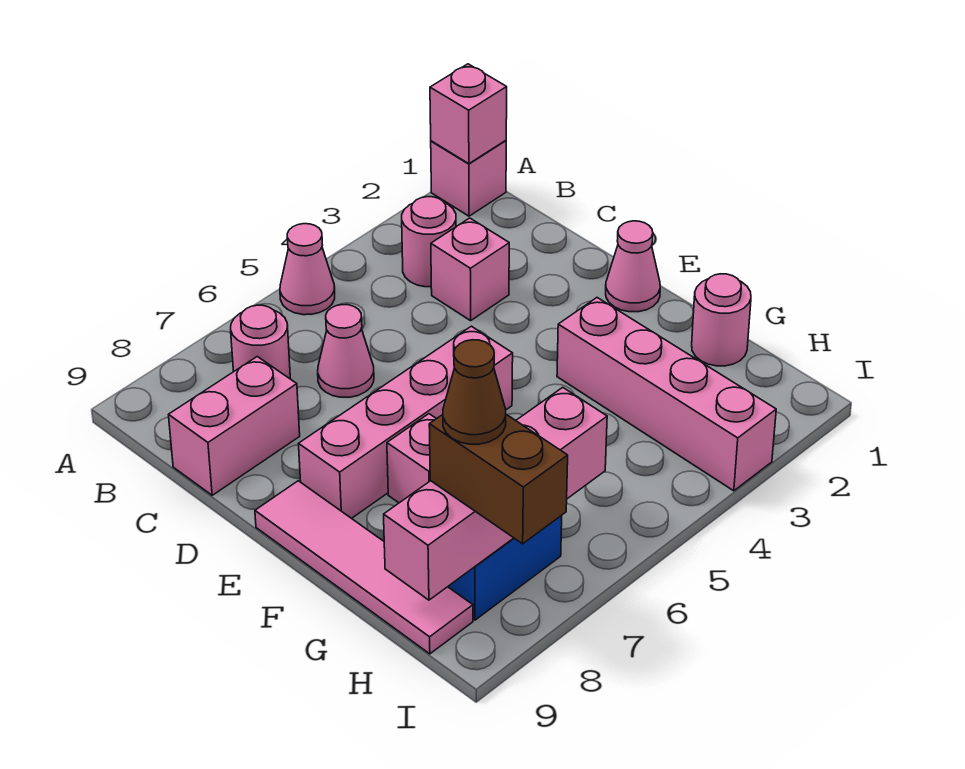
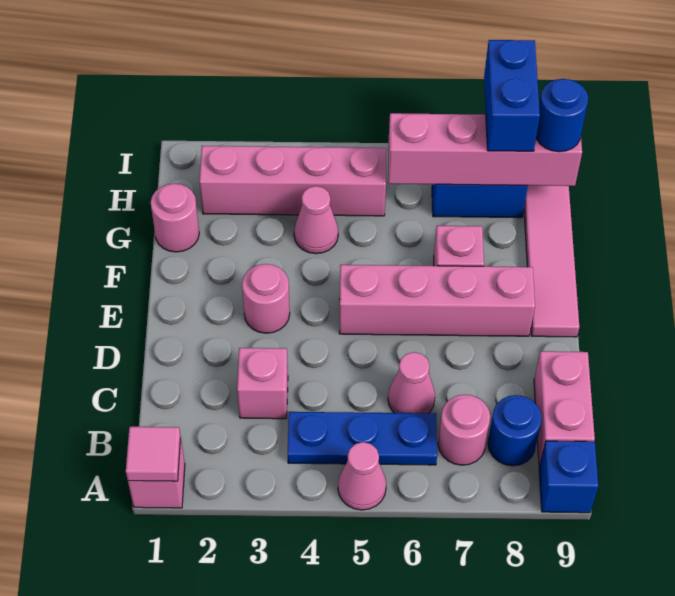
pink brick A1 level 2 -> pink tile A1 level 2
none -> blue brick A9 level 1
pink round brick B3 level 1 -> pink round brick E3 level 1
none -> blue plate B4:B6 level 1
none -> blue round brick B8 level 1
pink brick C8:C9 level 1 -> pink brick B9:C9 level 1
pink cone E1 level 1 -> pink cone G4 level 1
pink brick F3:I3 level 1 -> pink brick H2:H5 level 1
brown brick H8:I8 level 3 -> blue brick H8:I8 level 3
brown cone H8 level 4 -> none
none -> blue round brick H9 level 3

